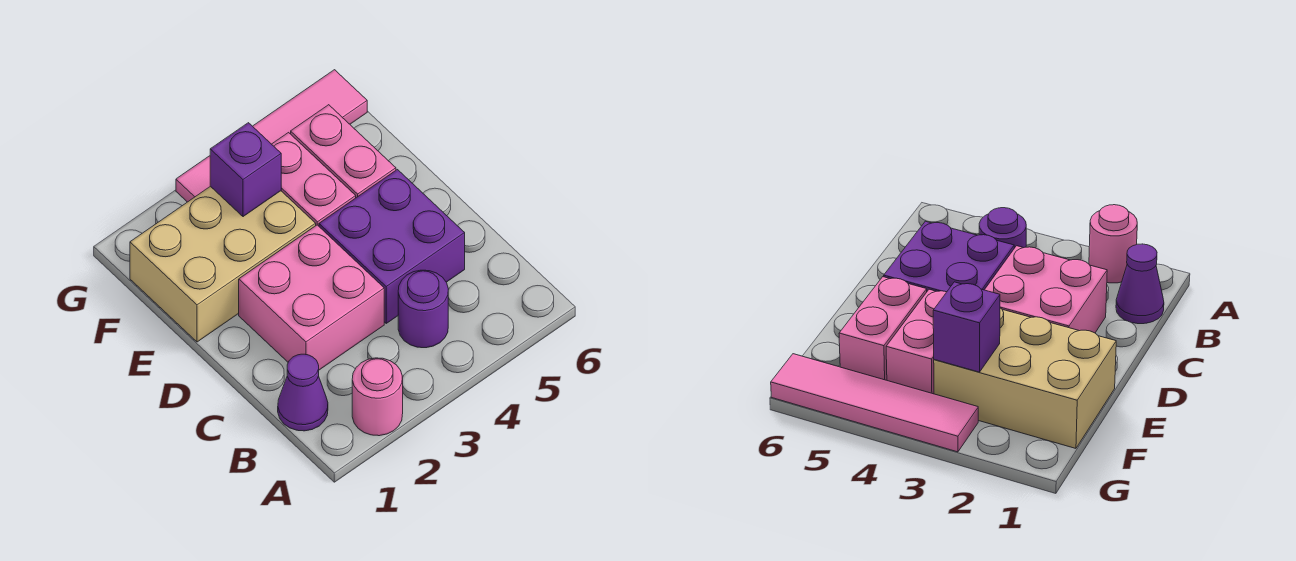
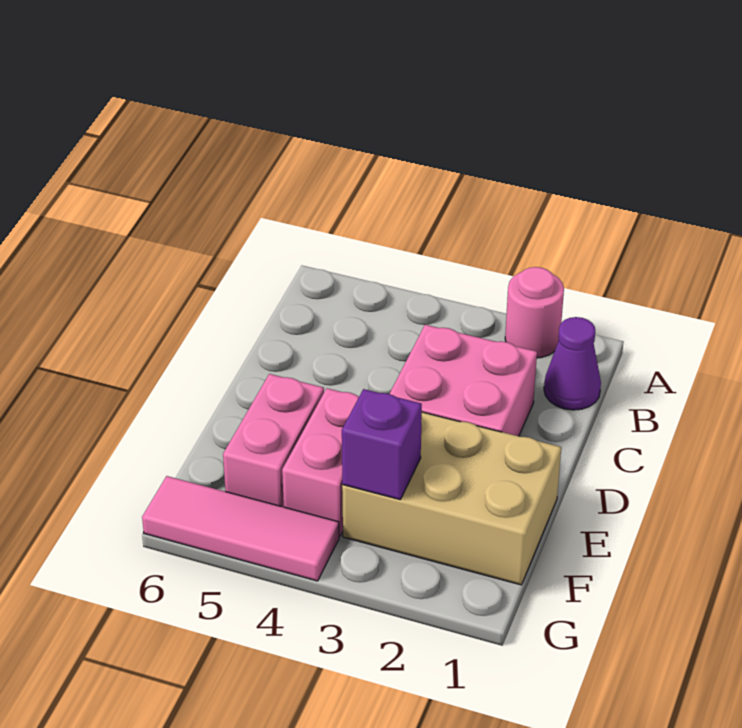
purple round brick B4 level 1 -> none
purple brick C4:D5 level 1 -> none
pink tile G3:G6 level 1 -> pink tile G4:G6 level 1

